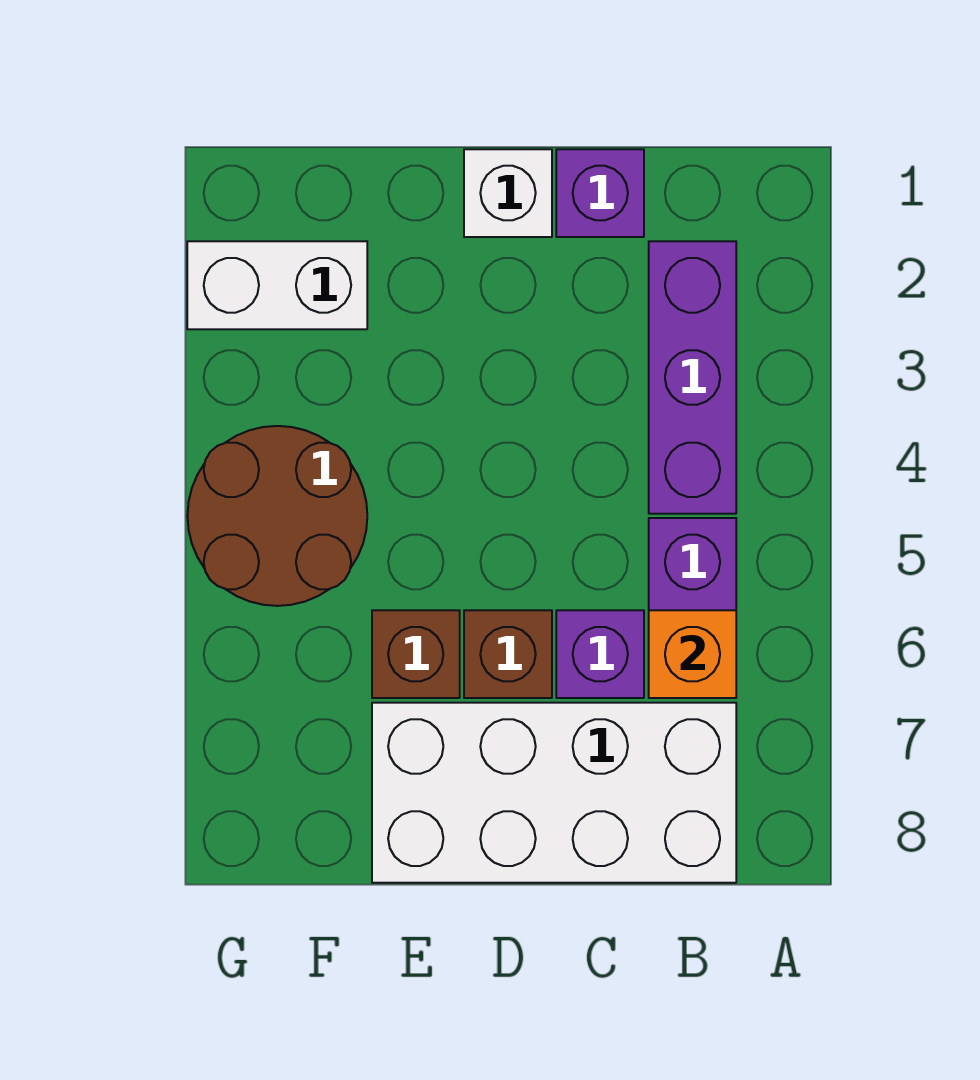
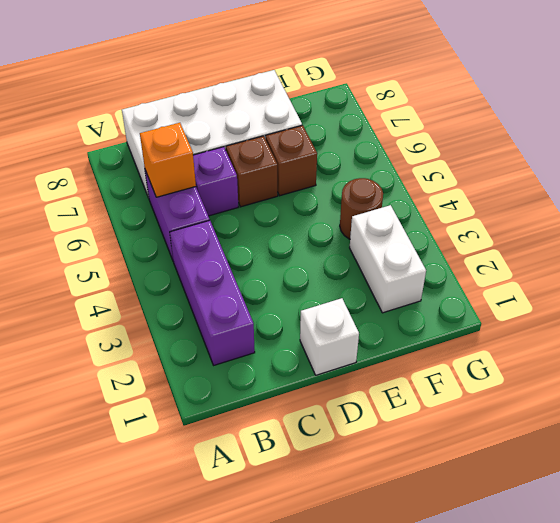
purple brick C1 level 1 -> none
white brick F2:G2 level 1 -> white brick F2:F3 level 1
brown round brick F4:G5 level 1 -> brown round brick F4 level 1

